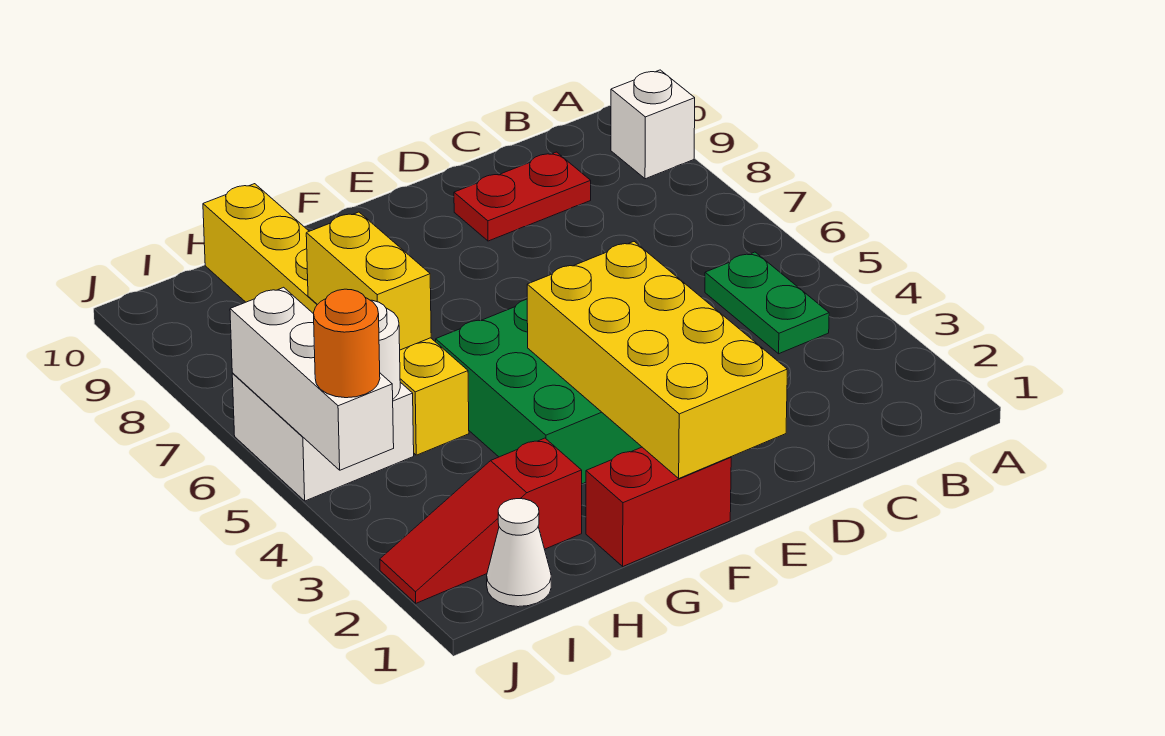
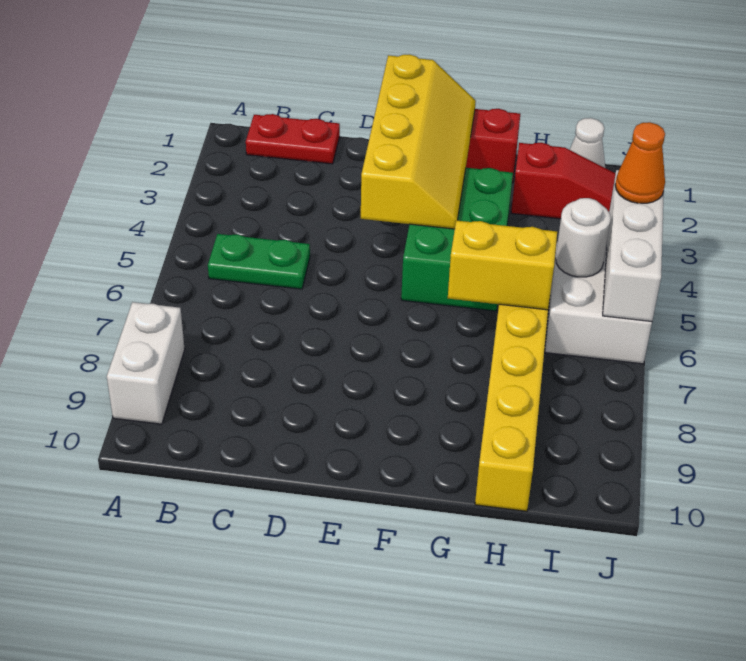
white brick A9 level 1 -> white brick A8:A9 level 1
green plate B4:B5 level 1 -> green plate B5:C5 level 1
red plate C9:D9 level 1 -> red plate B1:C1 level 1
yellow brick E1:F4 level 2 -> yellow slope E1:F4 level 2 top E
yellow brick H6:H7 level 2 -> yellow brick G6:H6 level 2
orange round brick J4 level 3 -> orange cone J4 level 3

